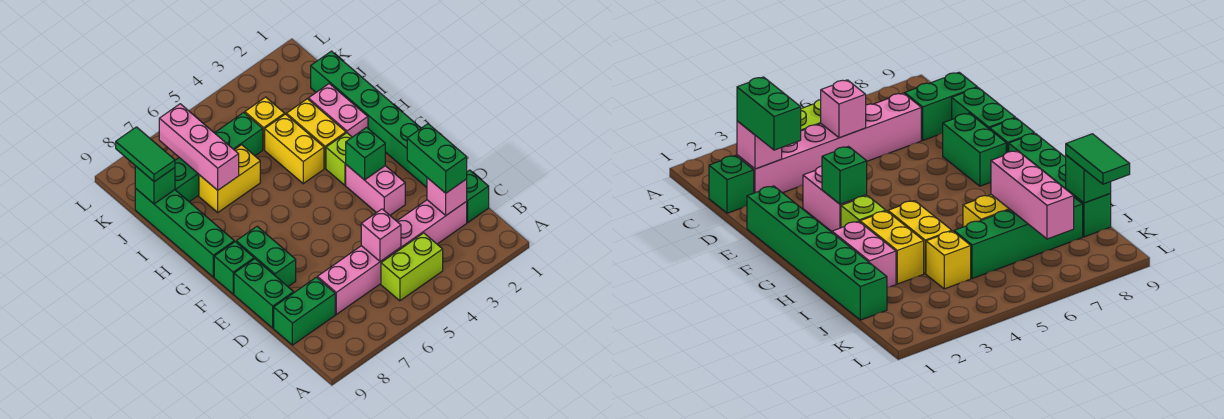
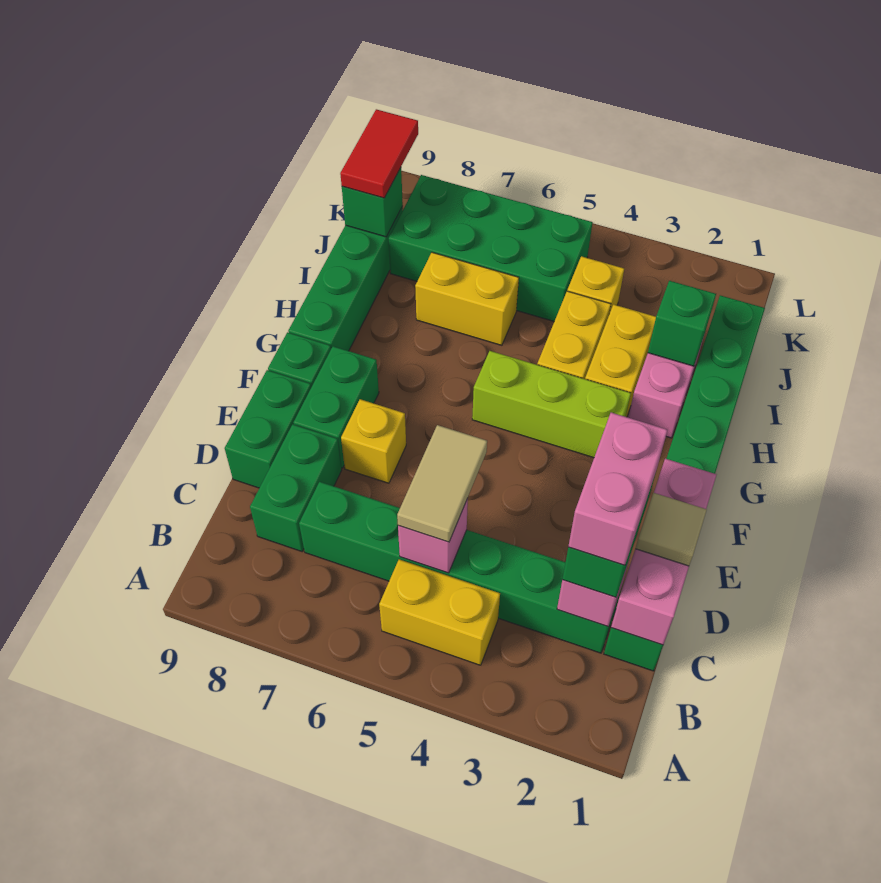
lime brick B4:B5 level 1 -> yellow brick B4:B5 level 1
pink brick C2:C7 level 1 -> green brick C2:C7 level 1
none -> tan tile C5:D5 level 3
green brick C8:C9 level 1 -> green brick C8:D8 level 1
none -> tan tile D1 level 3
pink brick E3:F3 level 1 -> pink brick C2:D2 level 4
none -> yellow brick E7 level 1
green brick F3 level 2 -> green brick I2 level 2
lime brick G3 level 1 -> lime brick G3:G5 level 1
pink brick I7:K7 level 2 -> pink brick C1:E1 level 2
green brick J5:J8 level 1 -> green brick J5:K8 level 1
green tile J9:K9 level 3 -> red tile J9:K9 level 3

